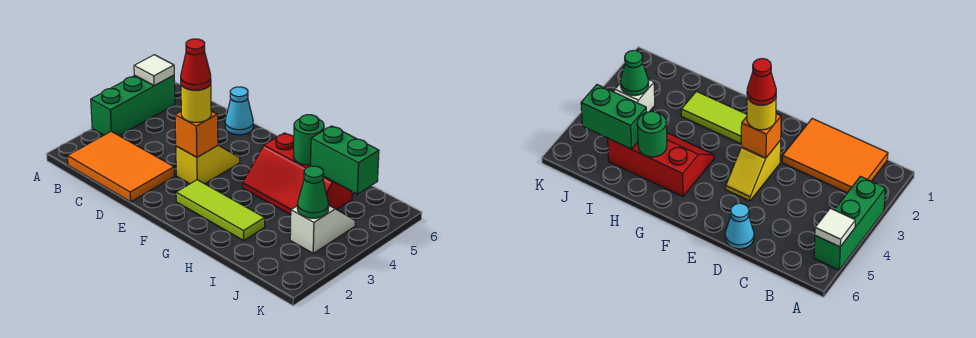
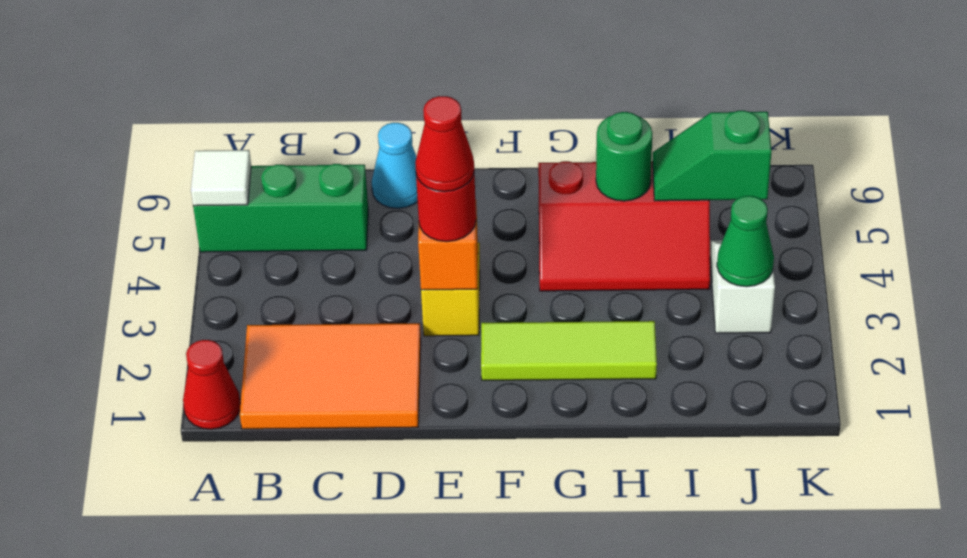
none -> red cone A1 level 1
green brick A3:A5 level 1 -> green brick A5:C5 level 1
yellow round brick E3 level 3 -> red round brick E3 level 3
green brick I5:J5 level 2 -> green slope I5:J5 level 2 top J

